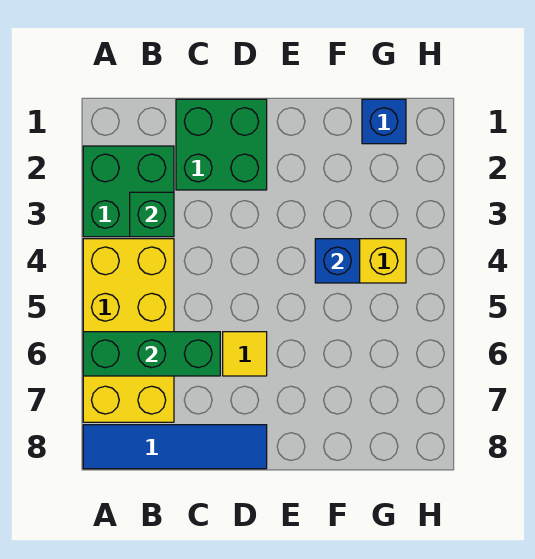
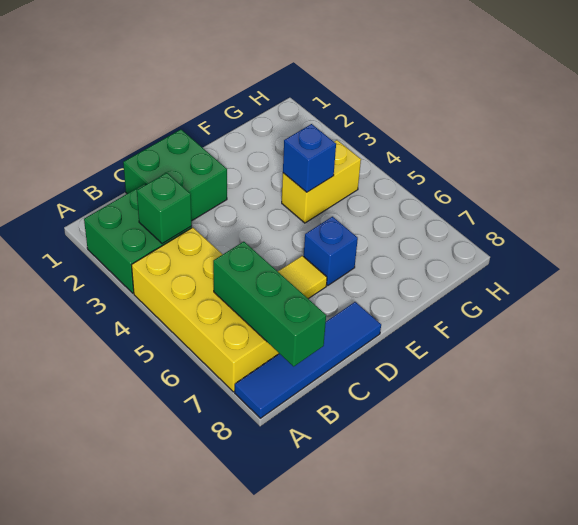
green brick A6:C6 level 2 -> green brick B6:B8 level 2
blue brick G1 level 1 -> blue brick E6 level 1

